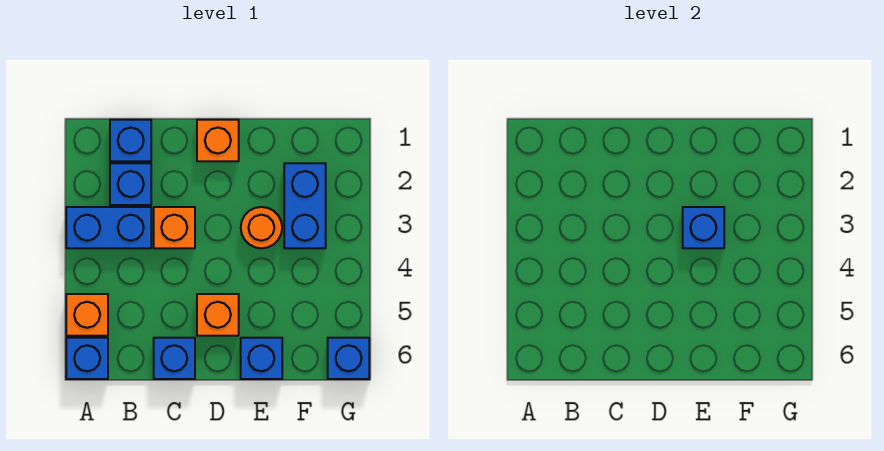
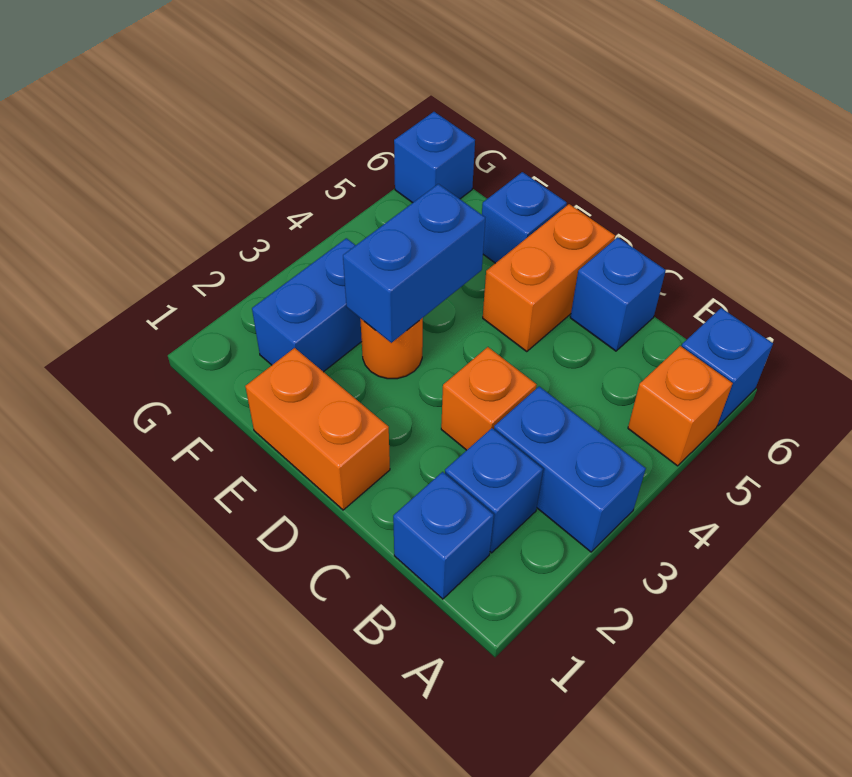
orange brick D1 level 1 -> orange brick D1:E1 level 1
orange brick D5 level 1 -> orange brick D5:D6 level 1
blue brick E3 level 2 -> blue brick E3:E4 level 2

